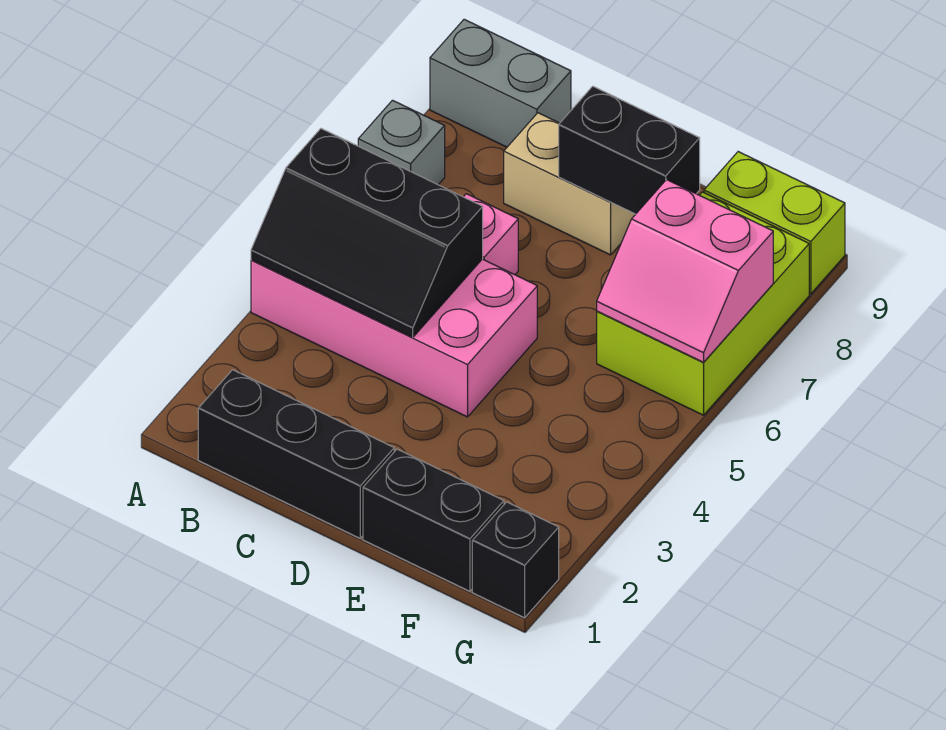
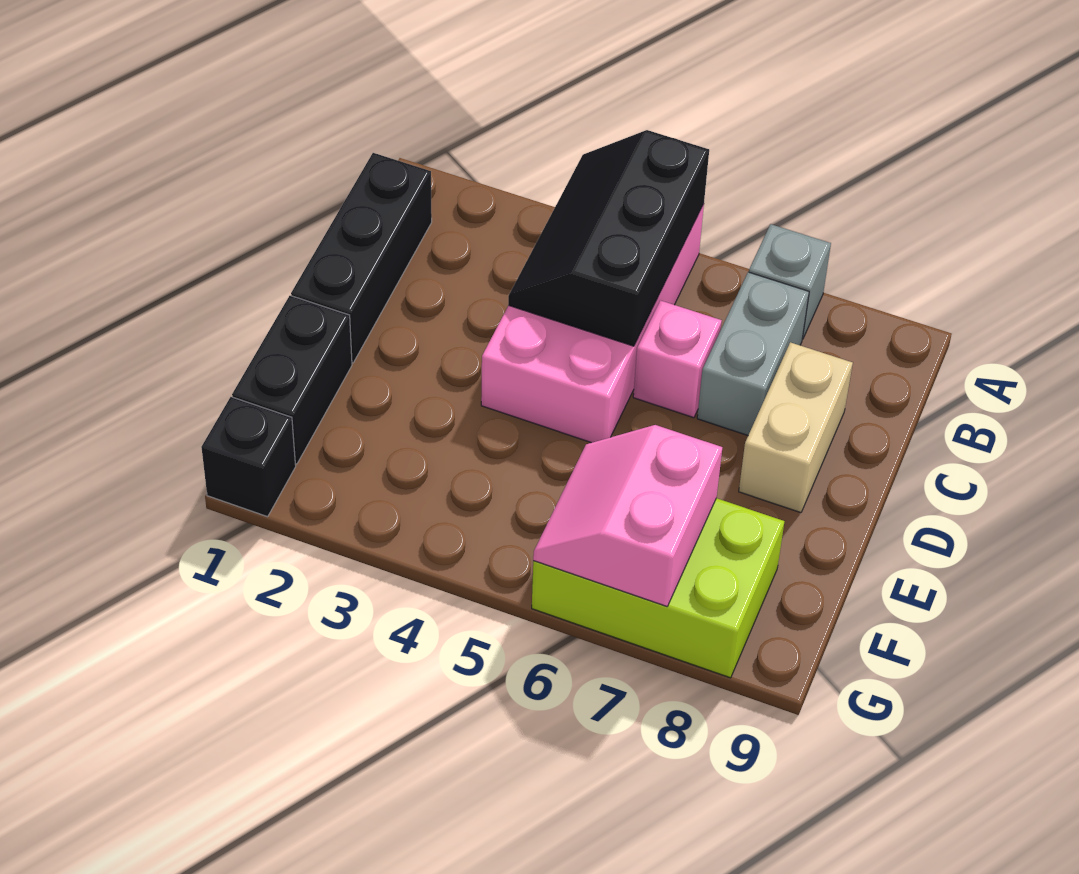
grey brick A9:B9 level 1 -> grey brick B7:C7 level 1
black brick D8:E8 level 2 -> none
lime brick F9:G9 level 1 -> none

